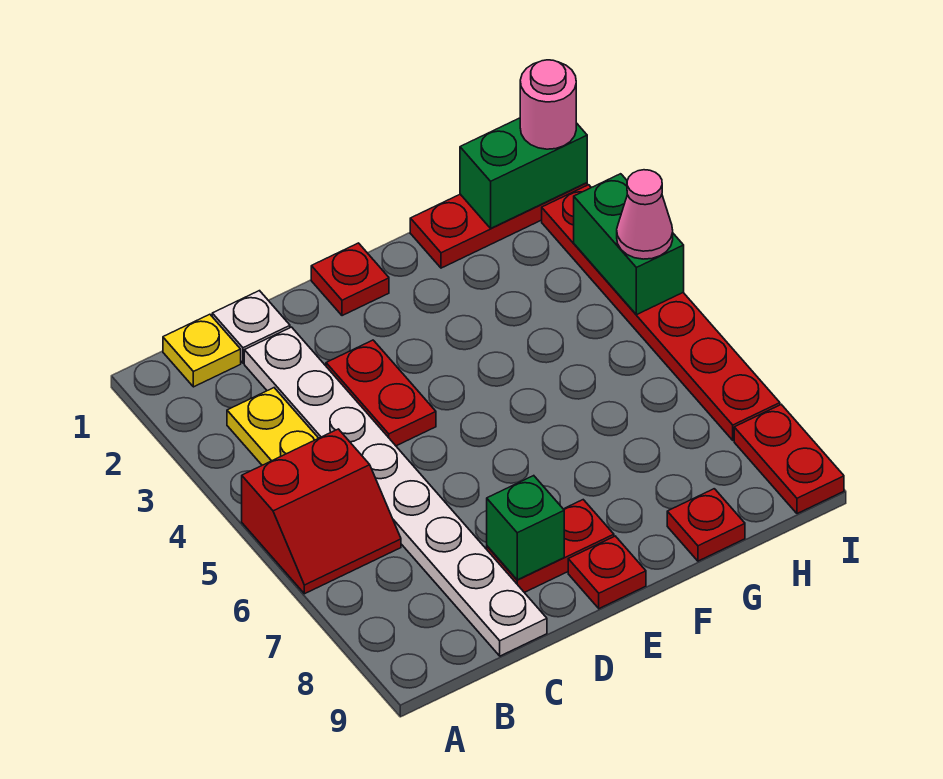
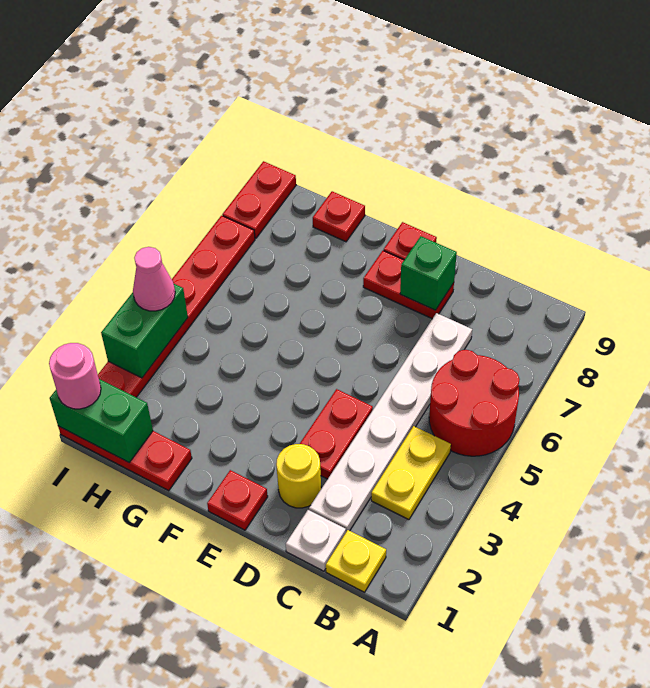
red slope A5:B6 level 1 top 5 -> red round brick A5:B6 level 1
white plate C2:C9 level 1 -> white plate C2:C7 level 1
none -> yellow round brick D2 level 1

